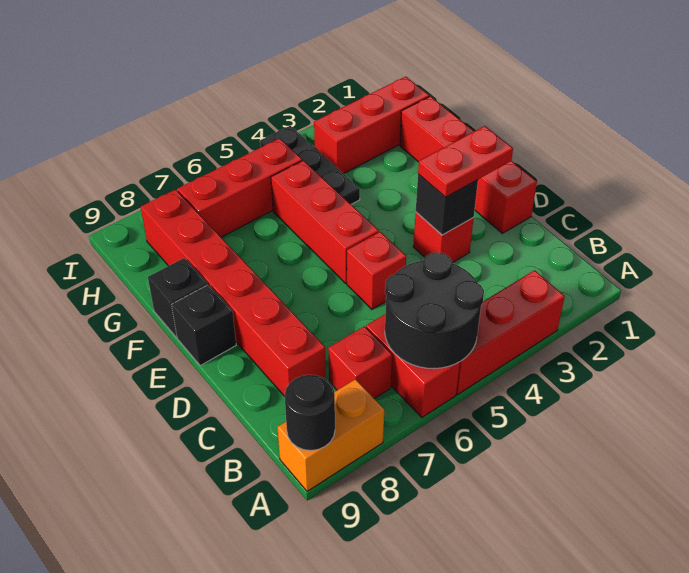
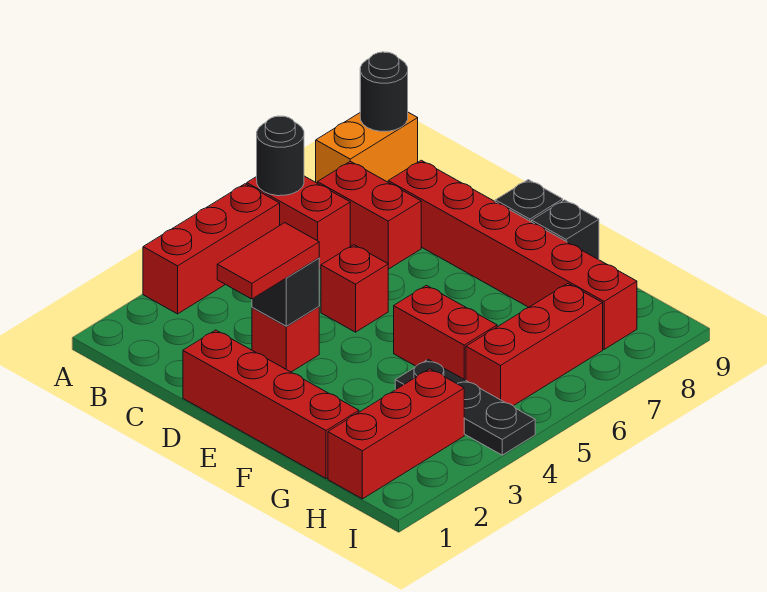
black round brick A5:B6 level 2 -> black round brick A6 level 2
red brick B7 level 1 -> red brick B7:C7 level 1
red plate D2:D3 level 3 -> red tile D2:D3 level 3
red brick E5:G5 level 1 -> red brick F5:G5 level 1

